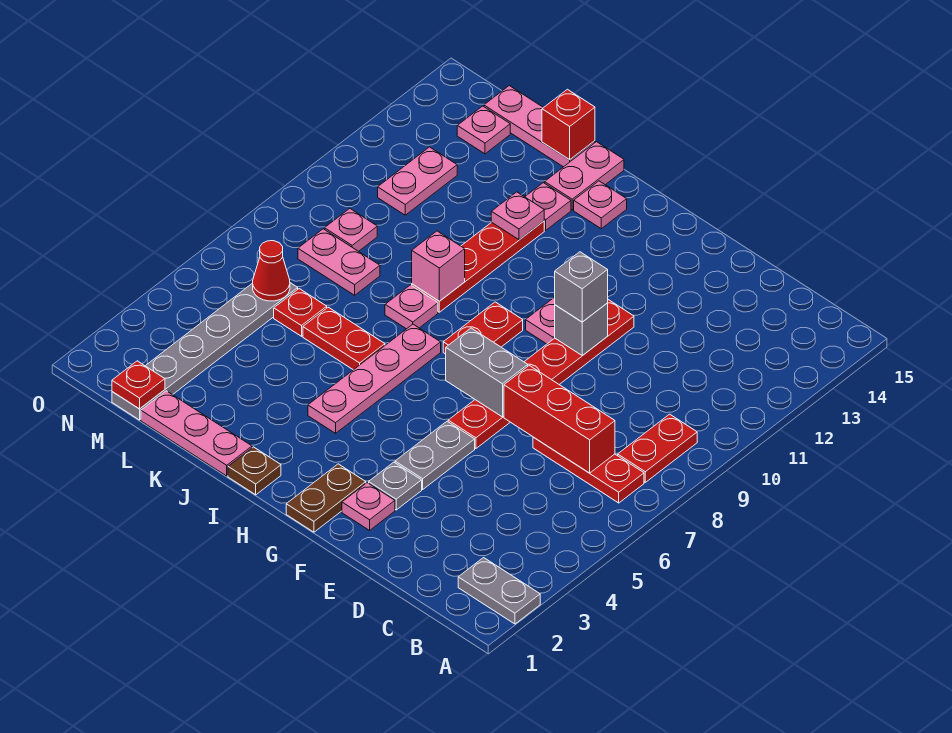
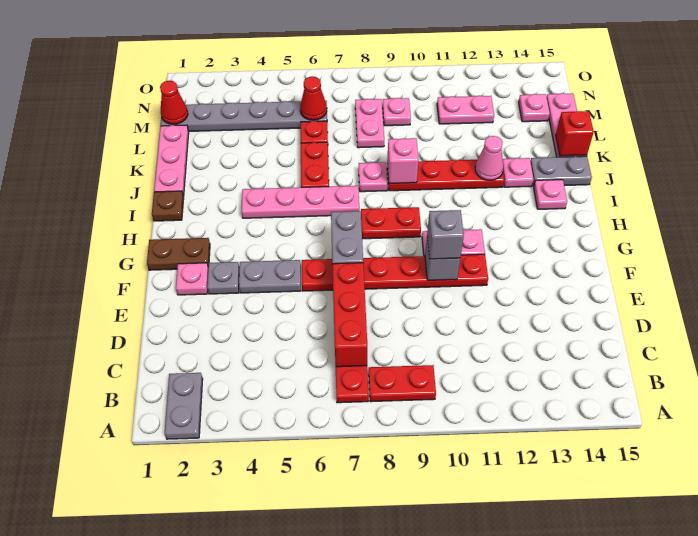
pink plate J12 level 2 -> pink cone J12 level 2
pink plate J14:J15 level 1 -> grey plate J14:J15 level 1
red plate M1 level 2 -> red cone M1 level 2

